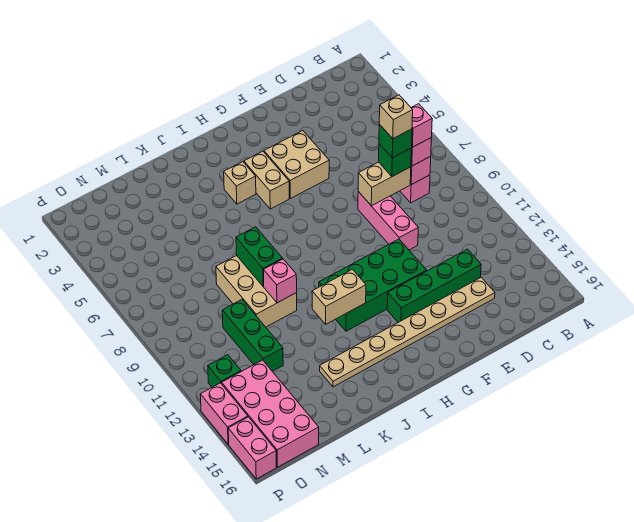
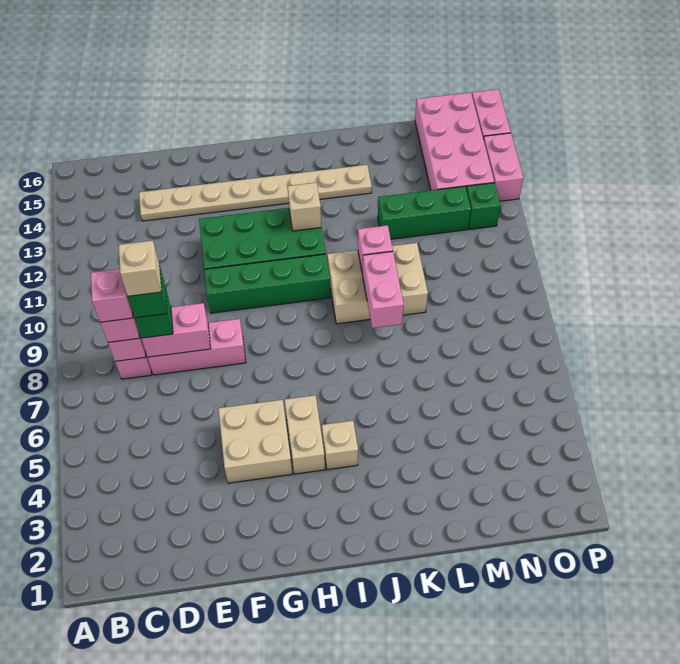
tan brick D8:E8 level 2 -> pink brick D8:E8 level 2
green brick D13:G13 level 1 -> green brick F10:I10 level 1
pink brick E8:E10 level 1 -> pink brick D8:F8 level 1
tan brick I12:J12 level 2 -> tan brick I12 level 2
tan brick K8:L10 level 1 -> tan brick J9:L10 level 1
green brick K8:K9 level 2 -> pink brick K8:K9 level 2
green brick M10:M12 level 1 -> green brick L12:N12 level 1

